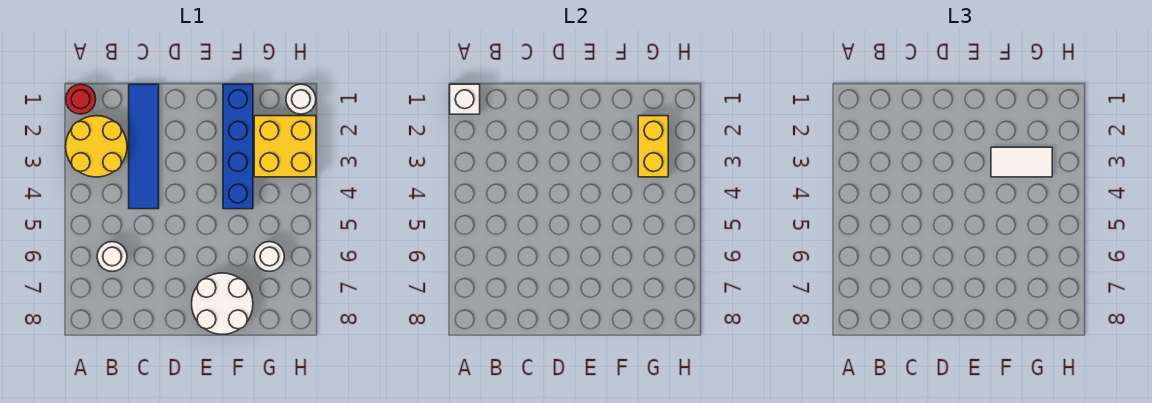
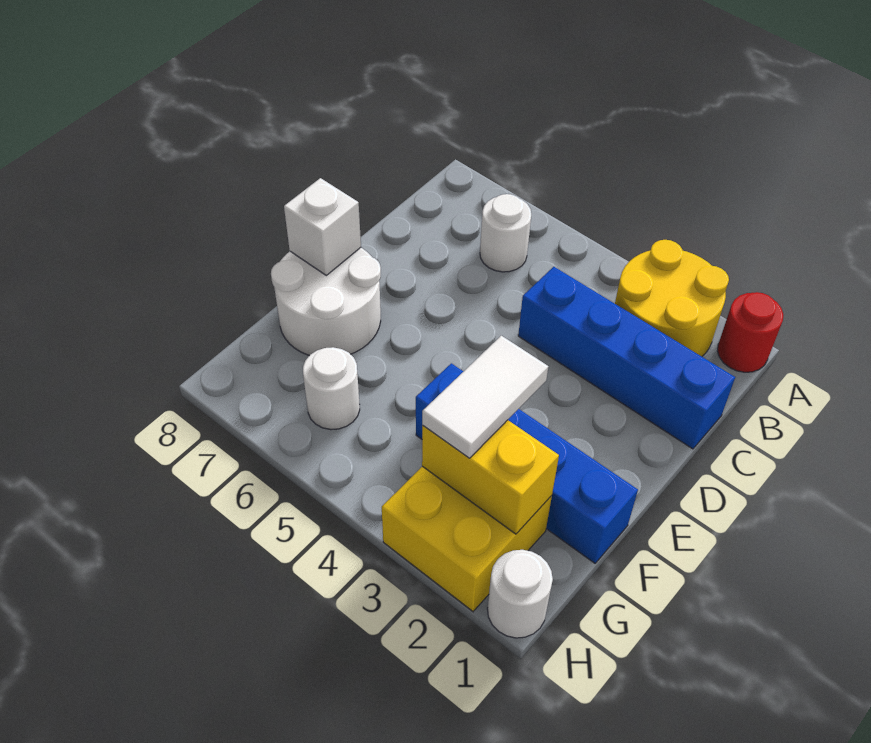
white brick A1 level 2 -> white brick E8 level 2
blue tile C1:C4 level 1 -> blue brick C1:C4 level 1

